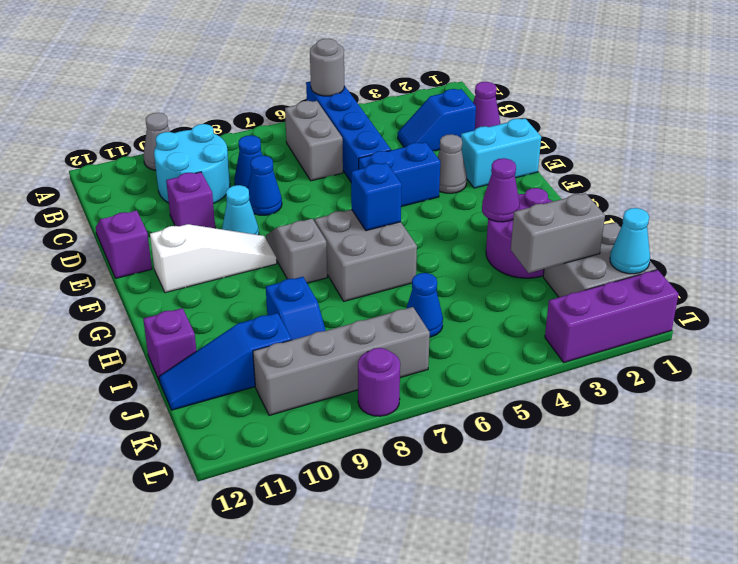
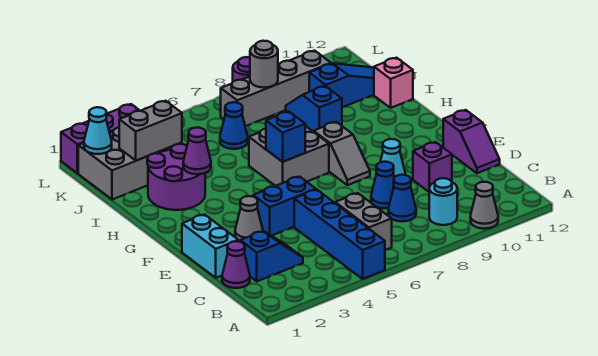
grey round brick A5 level 2 -> grey round brick K8 level 2
cyan round brick B9:C10 level 1 -> cyan round brick B9 level 1
cyan brick E1:E2 level 1 -> cyan brick D1:E1 level 1
white slope F9:F11 level 1 top 11 -> none
purple brick I12 level 1 -> pink brick I12 level 1

